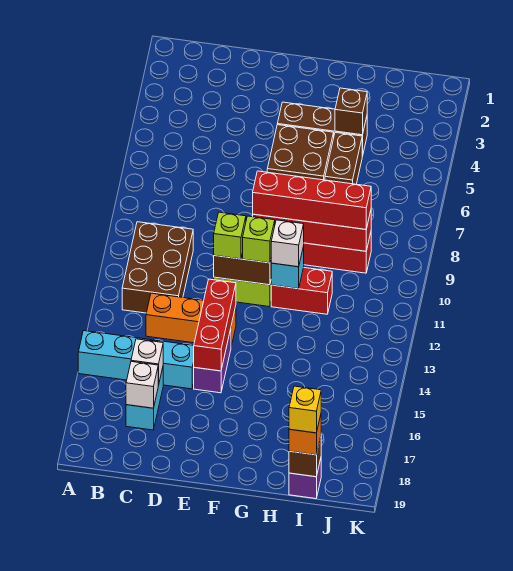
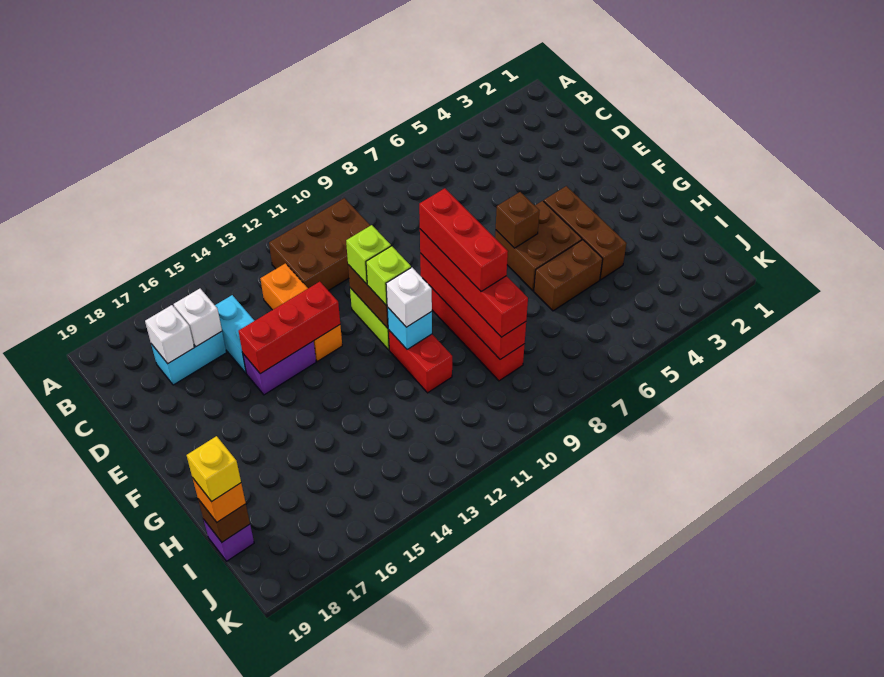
cyan brick A15:D15 level 1 -> cyan brick C15:D15 level 1
none -> red brick F9:H9 level 4
brown brick H4 level 2 -> brown brick F6 level 2

